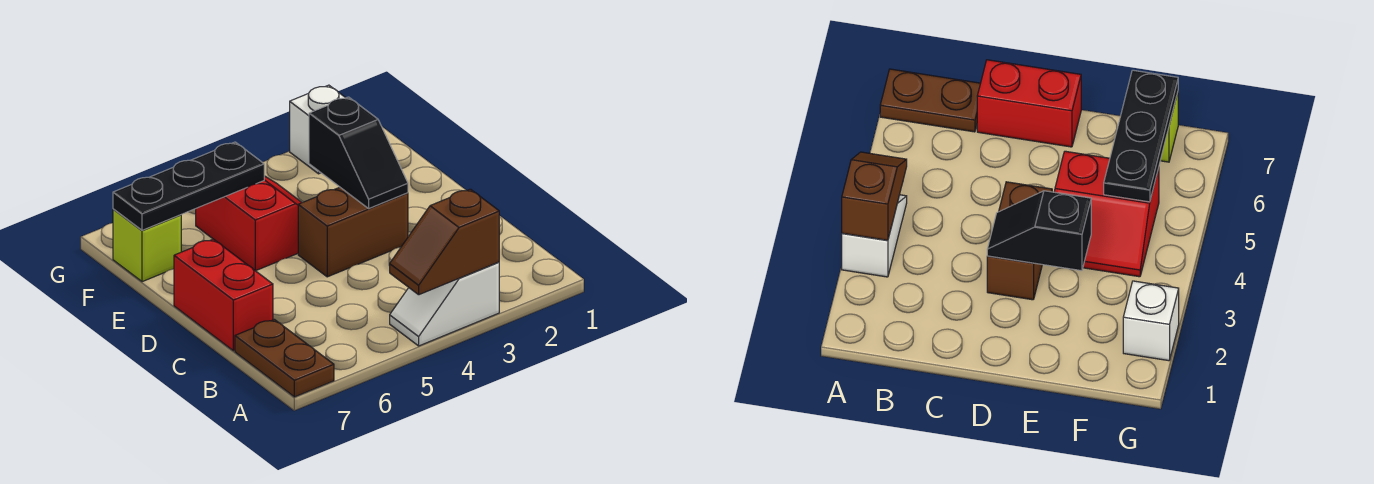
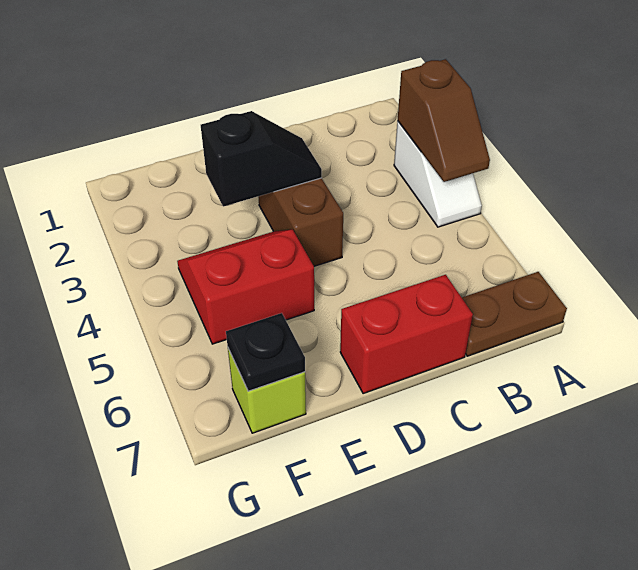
black plate F5:F7 level 2 -> black plate F7 level 2
white brick G2 level 1 -> none

